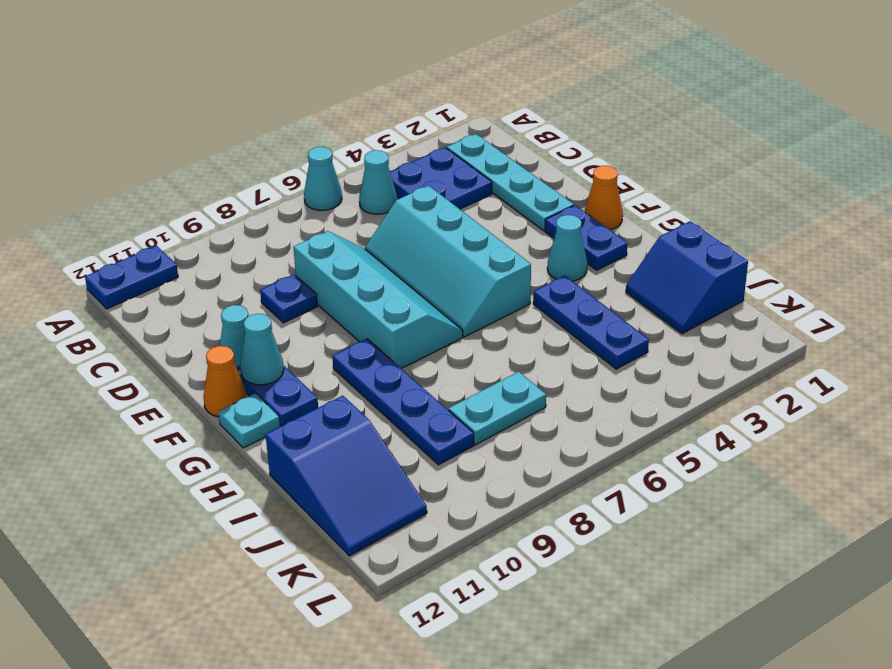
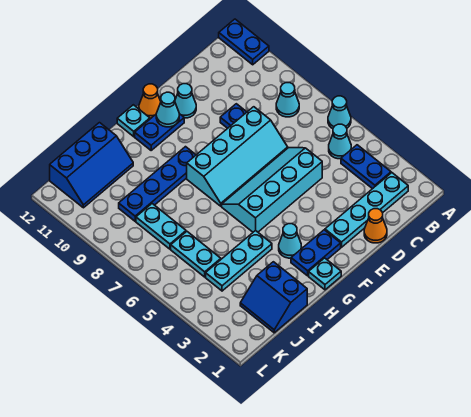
blue plate B3:C4 level 1 -> blue plate B3:B4 level 1
none -> cyan cone B8 level 1
orange cone F1 level 1 -> orange cone D1 level 1
none -> cyan plate G1 level 1
blue plate H4:J4 level 1 -> cyan plate H4:J4 level 1
blue slope I1:J2 level 1 top 1 -> blue slope I1:J2 level 1 top I
blue slope I11:K12 level 1 top I -> blue slope I11:K12 level 1 top 12
none -> cyan plate J5:J6 level 1

